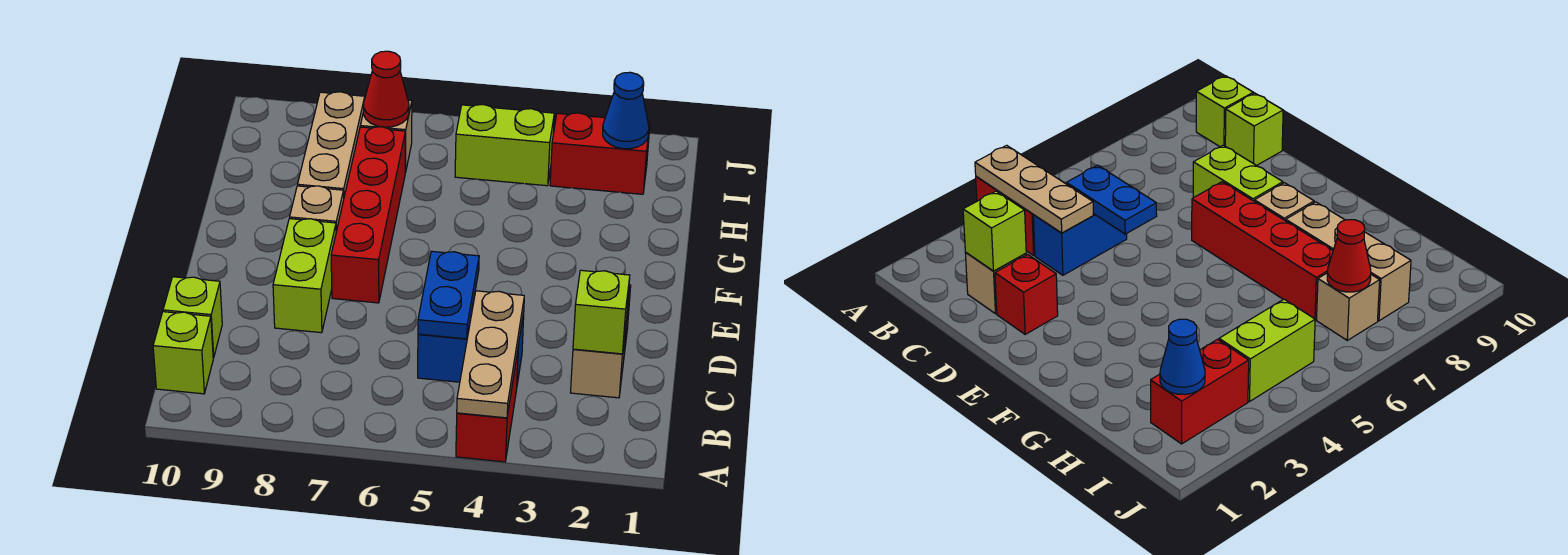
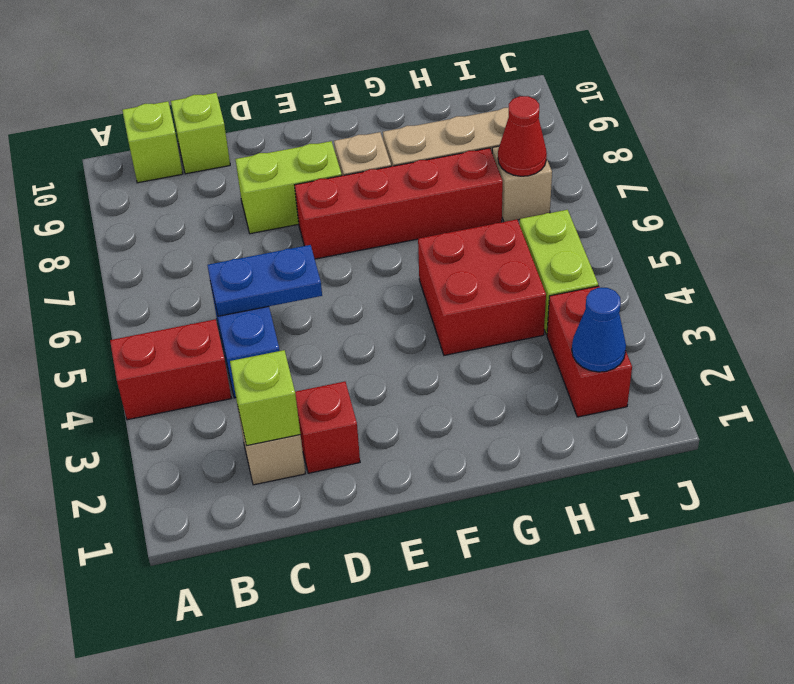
tan plate A4:C4 level 2 -> none
none -> red brick G4:H5 level 1

